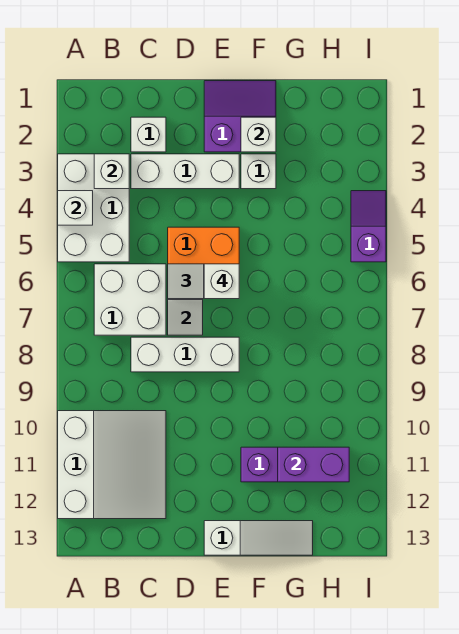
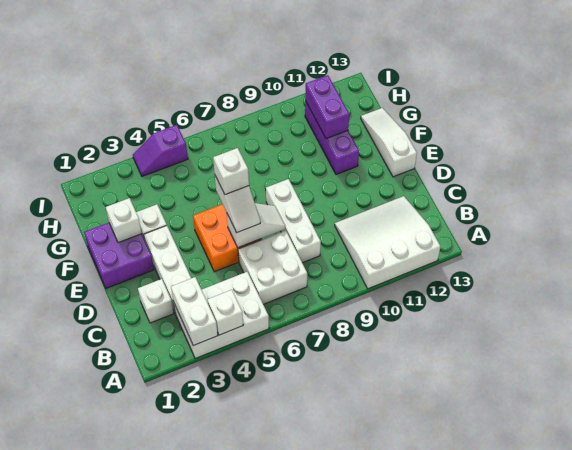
white brick B3 level 2 -> white brick A3:B3 level 2
purple slope E1:F2 level 1 top 2 -> purple brick E1:F2 level 1

